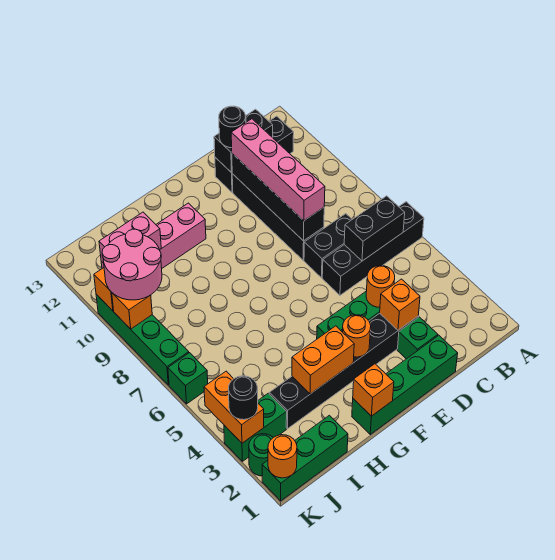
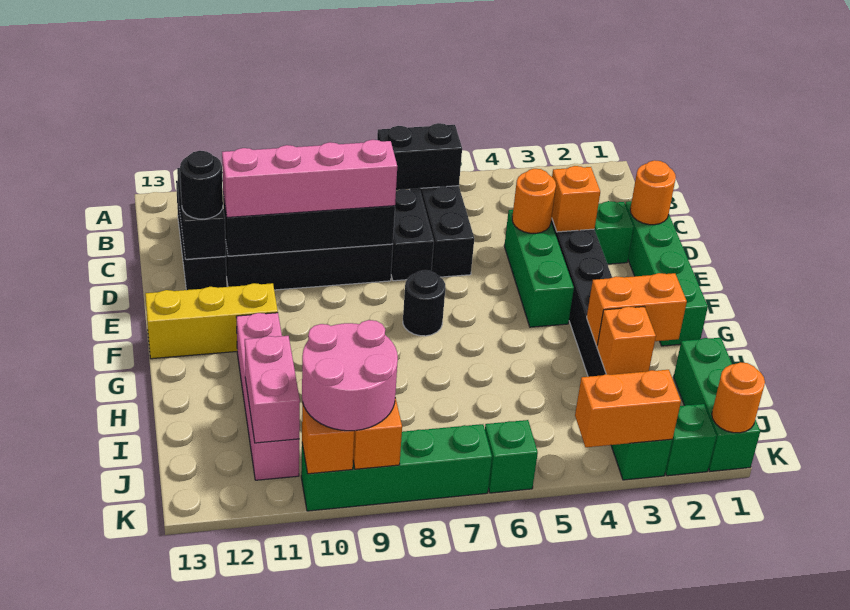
black brick B6:C6 level 2 -> black brick B6:B7 level 2
orange round brick F3 level 2 -> orange round brick D1 level 2
none -> yellow brick F11:F13 level 1
orange brick G1 level 2 -> orange brick I3 level 2
orange brick G3:H3 level 2 -> orange brick H2:H3 level 2
green round brick K2 level 1 -> green brick K2 level 1
black round brick K3 level 3 -> black round brick F7 level 1

